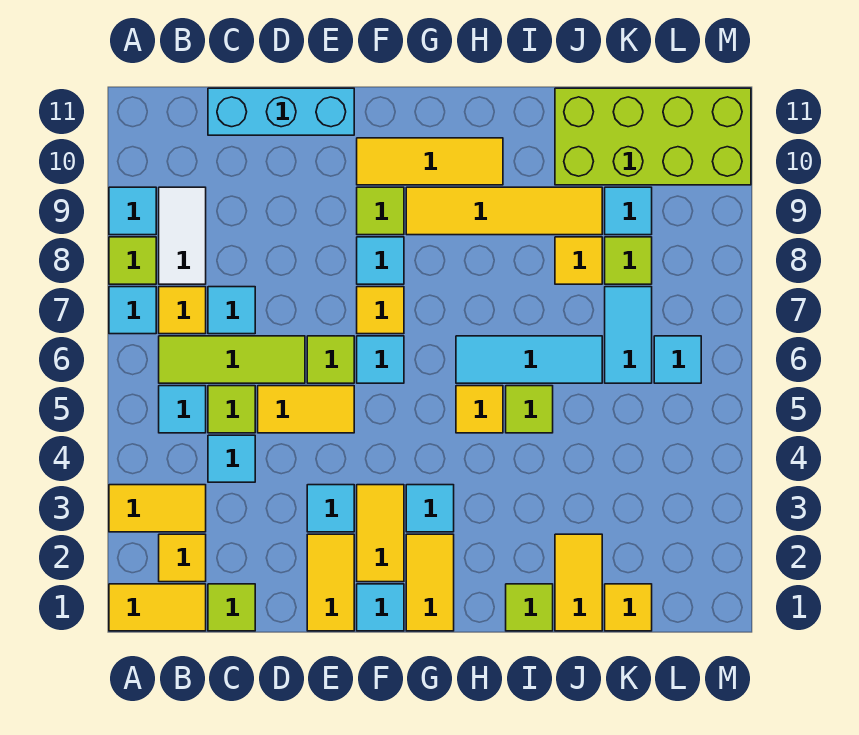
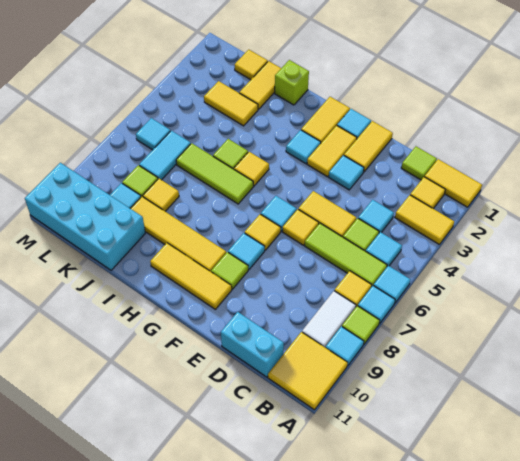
none -> yellow tile A10:B11 level 1
cyan tile C7 level 1 -> cyan tile A6 level 1
cyan brick C11:E11 level 1 -> cyan brick C11:D11 level 1
lime tile E6 level 1 -> yellow tile E6 level 1
cyan tile H6:J6 level 1 -> lime tile H6:J6 level 1
lime tile I1 level 1 -> lime brick I1 level 1
none -> yellow tile J3:K3 level 1
lime brick J10:M11 level 1 -> cyan brick J10:M11 level 1

